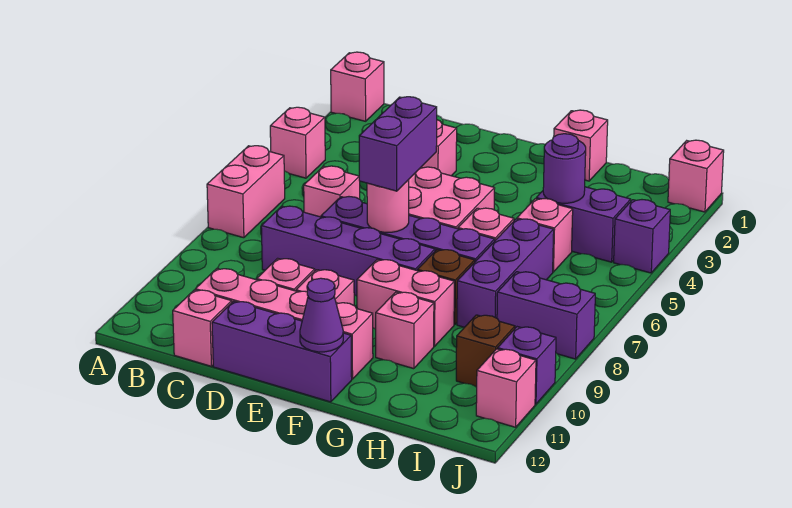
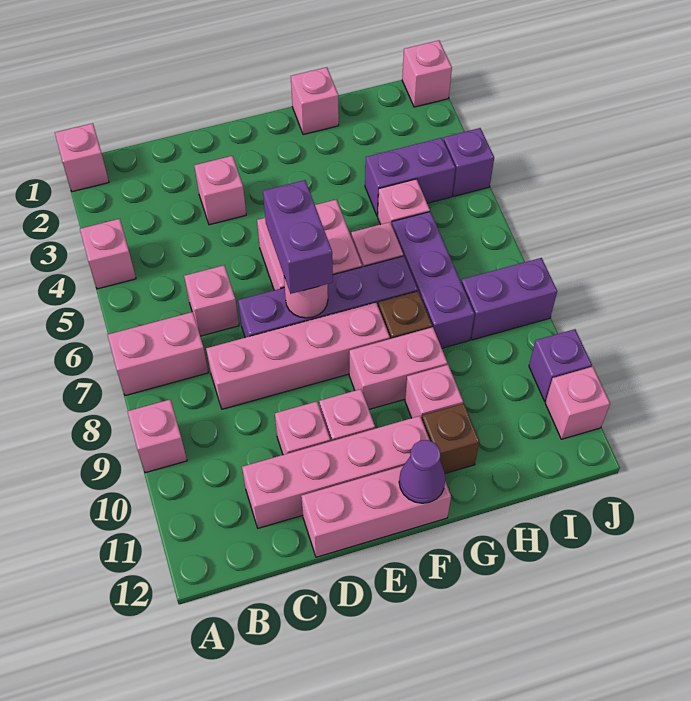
pink brick A6:A7 level 1 -> pink brick A7:B7 level 1
purple brick C8:F8 level 1 -> pink brick C8:F8 level 1
pink brick C12 level 1 -> pink brick A9 level 1
purple brick D12:F12 level 1 -> pink brick D12:F12 level 1
purple round brick H4 level 2 -> none
brown brick I10 level 1 -> brown brick G11 level 1

